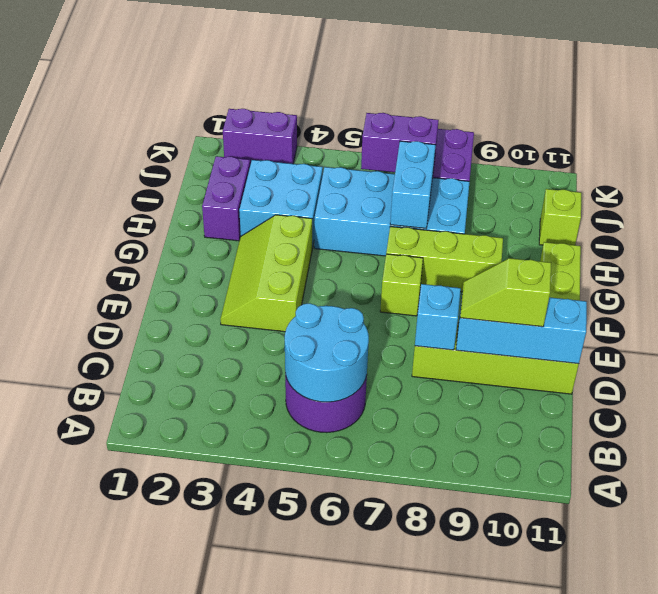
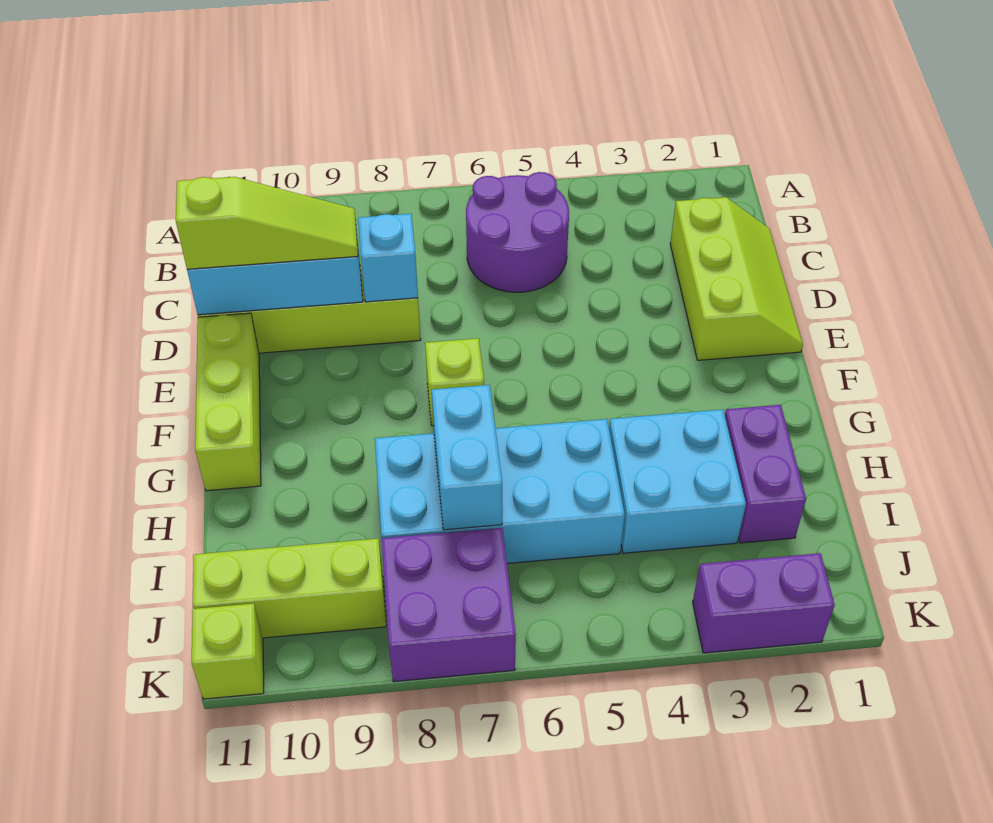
cyan round brick B5:C6 level 2 -> none
lime slope D9:D10 level 3 top 10 -> lime slope D9:D11 level 3 top 11
lime slope E3:G4 level 1 top 4 -> lime slope C1:E2 level 1 top 2
lime brick G7:G9 level 1 -> lime brick J9:J11 level 1
lime brick I11 level 1 -> lime brick K11 level 1
purple brick J6:J7 level 2 -> none

